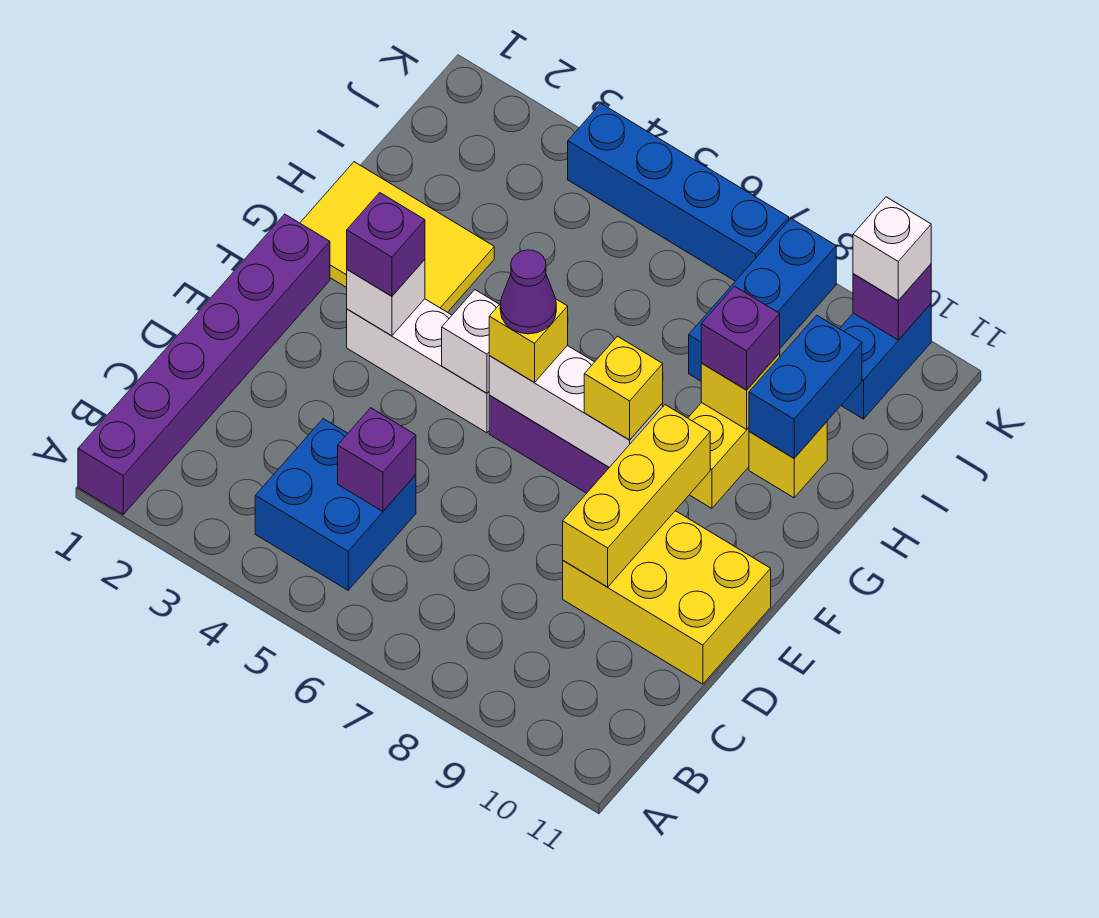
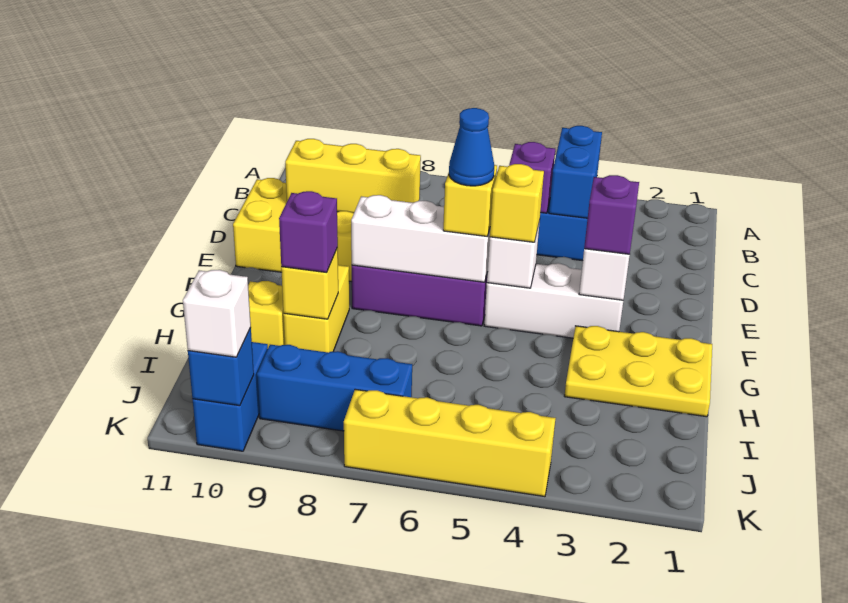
purple brick A1:F1 level 1 -> none
yellow brick D9:F9 level 2 -> yellow brick D8:D10 level 2
purple cone F6 level 4 -> blue cone F6 level 4
yellow brick F8 level 3 -> yellow brick F5 level 3
yellow tile G1:H3 level 1 -> yellow plate G1:H3 level 1
blue brick H10:I10 level 2 -> blue brick B4:C4 level 2
blue brick I8:K8 level 1 -> blue brick J7:J9 level 1
blue brick K4:K7 level 1 -> yellow brick K4:K7 level 1
purple brick K10 level 2 -> blue brick K10 level 2

